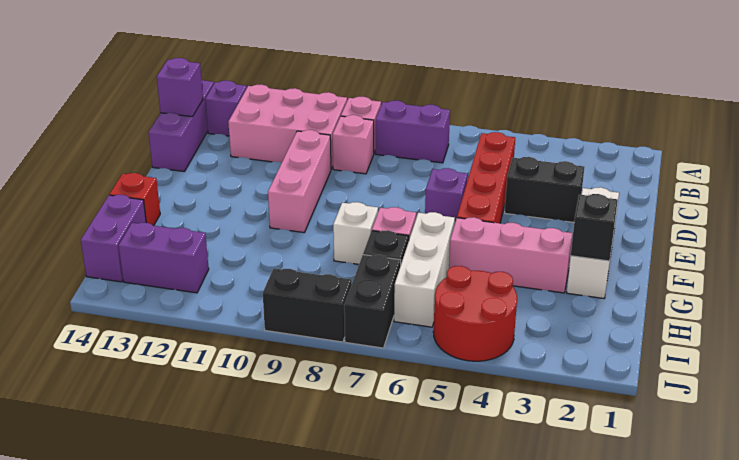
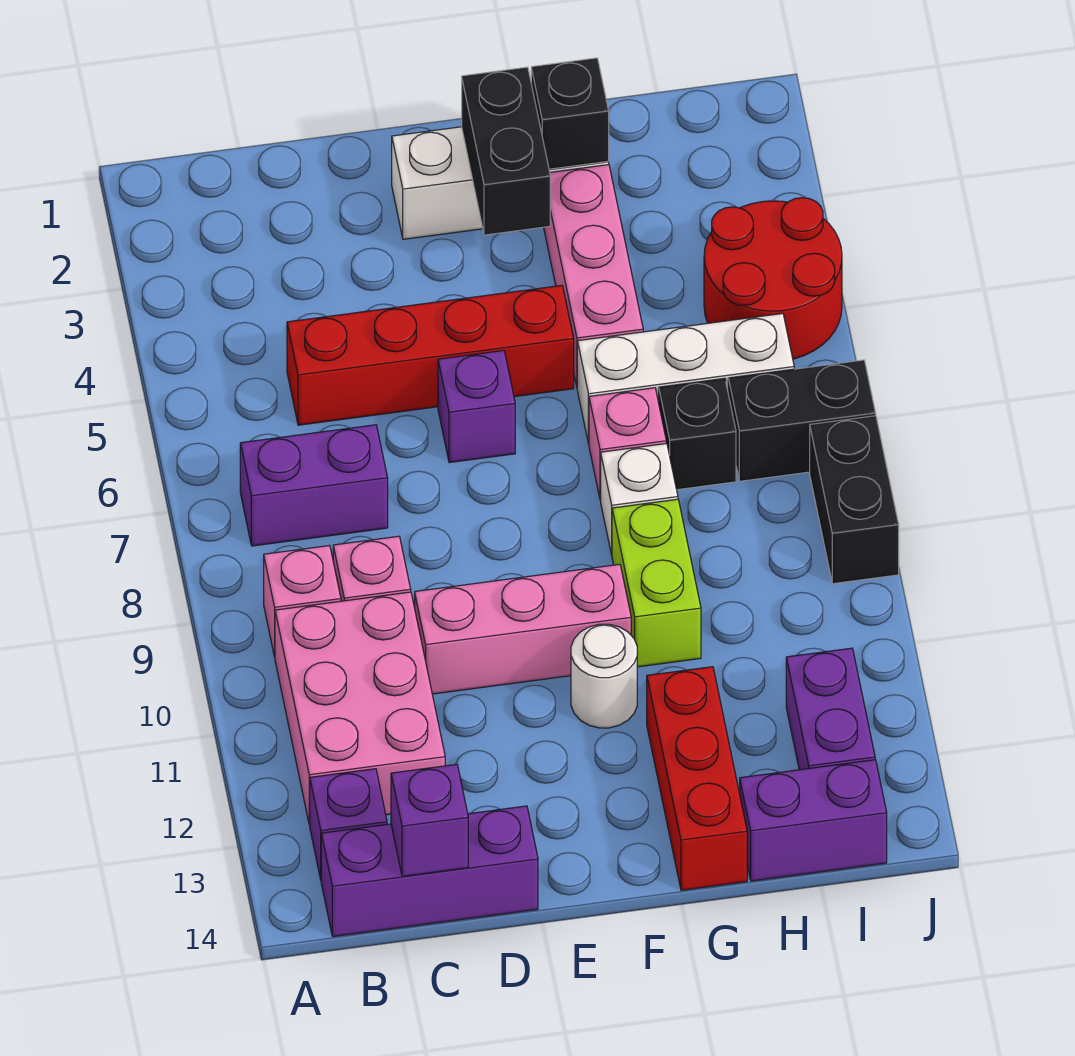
purple brick B7:B8 level 1 -> purple brick B7:C7 level 1
black brick D3:D4 level 1 -> black brick F2:F3 level 2
none -> white round brick F11 level 1
none -> lime brick G9:G10 level 1
red brick G14 level 1 -> red brick G12:G14 level 1

